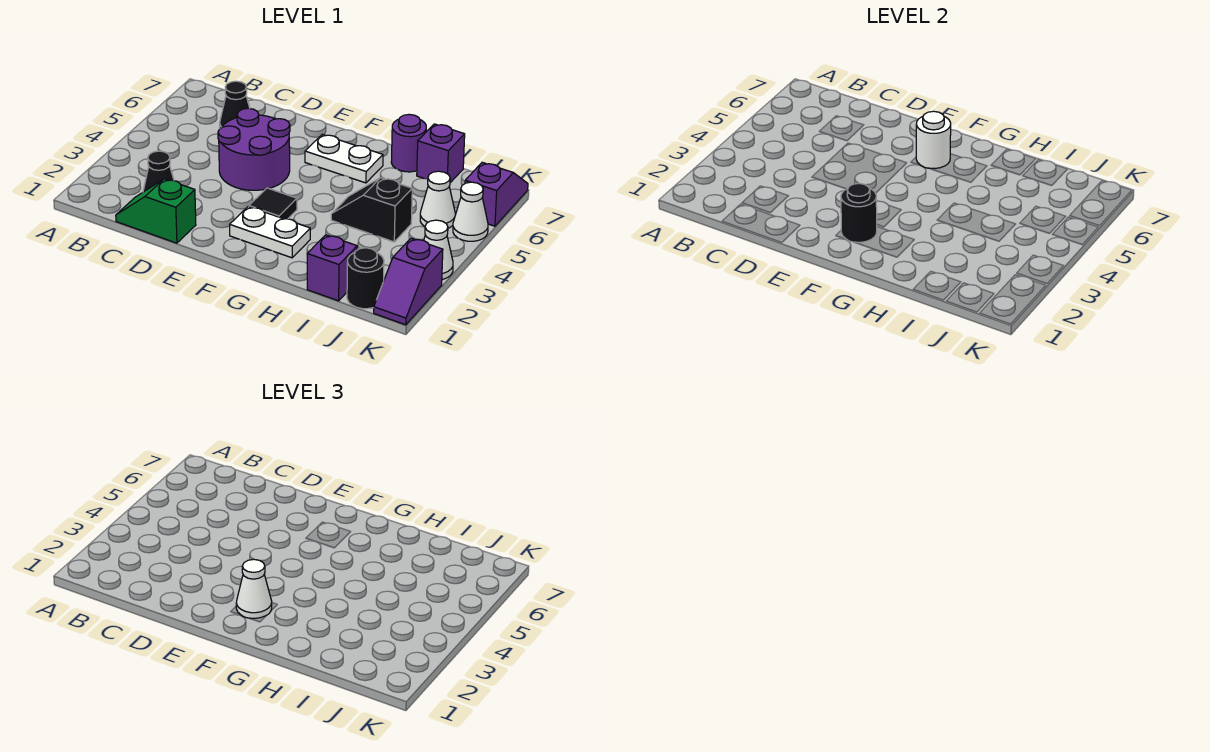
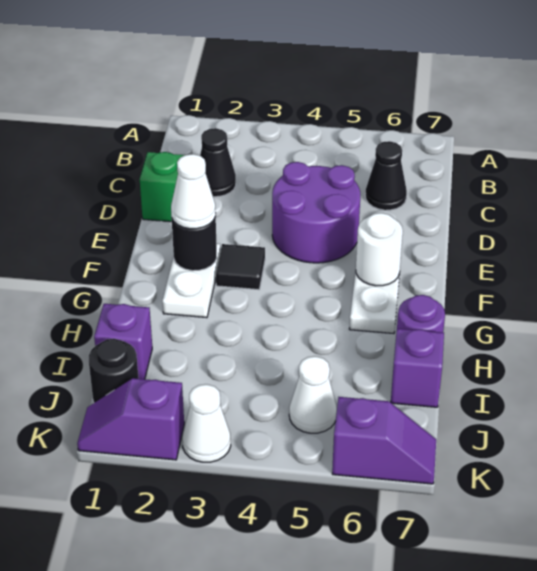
black slope H4:I4 level 1 top I -> none
white cone K5 level 1 -> none

